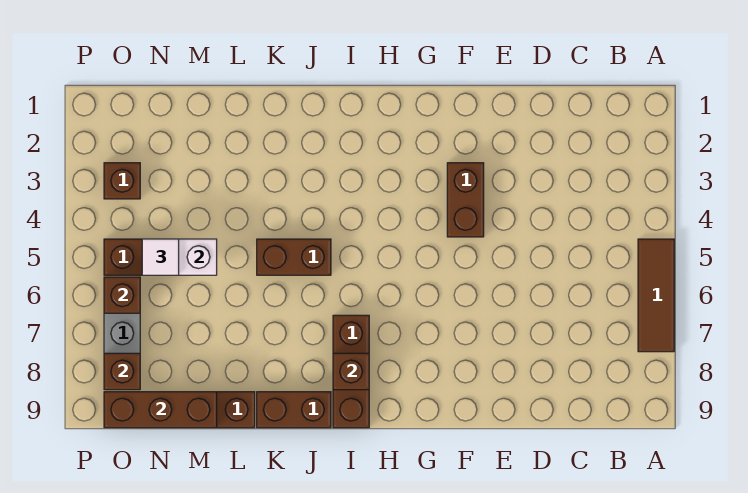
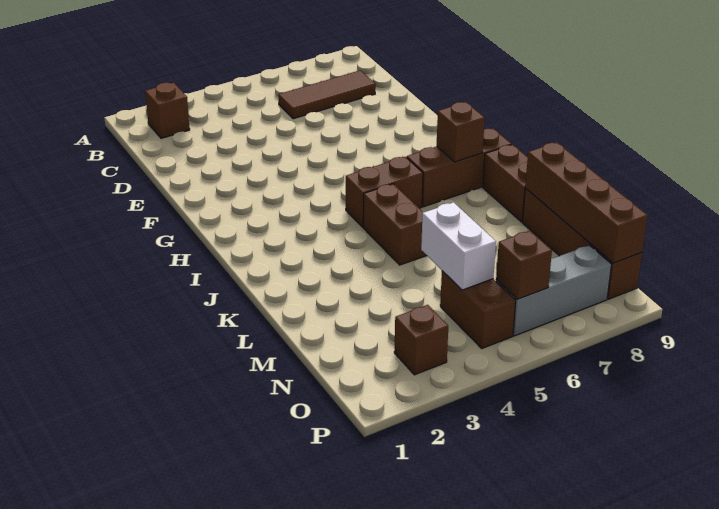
brown tile A5:A7 level 1 -> brown tile C6:C8 level 1
brown brick F3:F4 level 1 -> brown brick I5:I6 level 1
brown brick M9:O9 level 2 -> brown brick L9:O9 level 2
white tile N5 level 3 -> none
brown brick O8 level 2 -> brown brick B2 level 1

